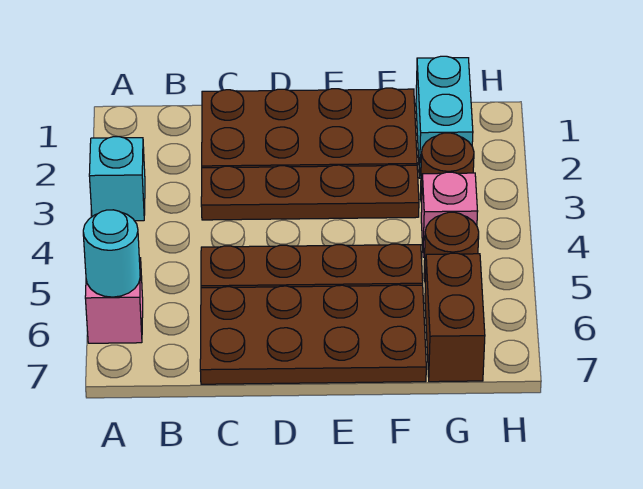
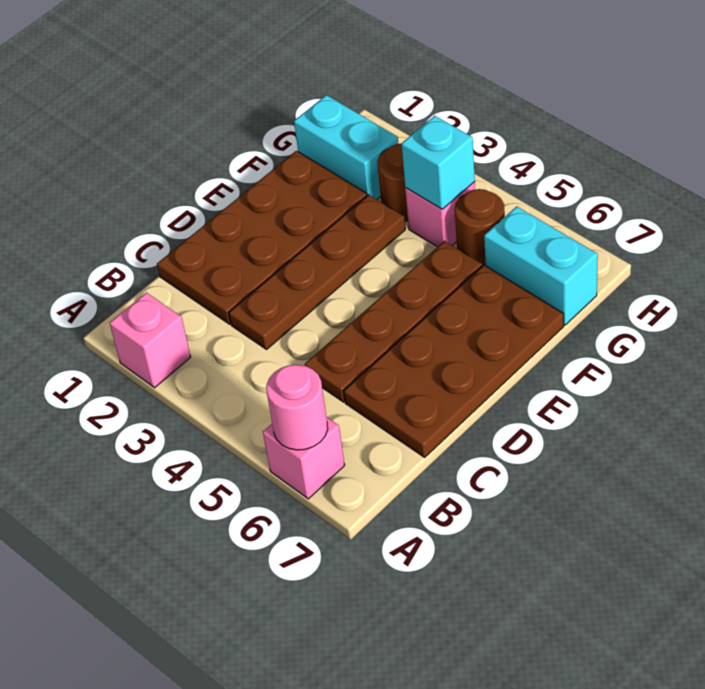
none -> pink brick A2 level 1
cyan brick A3 level 1 -> cyan brick G4 level 2
cyan round brick A6 level 2 -> pink round brick A6 level 2
brown brick G6:G7 level 1 -> cyan brick G6:G7 level 1

